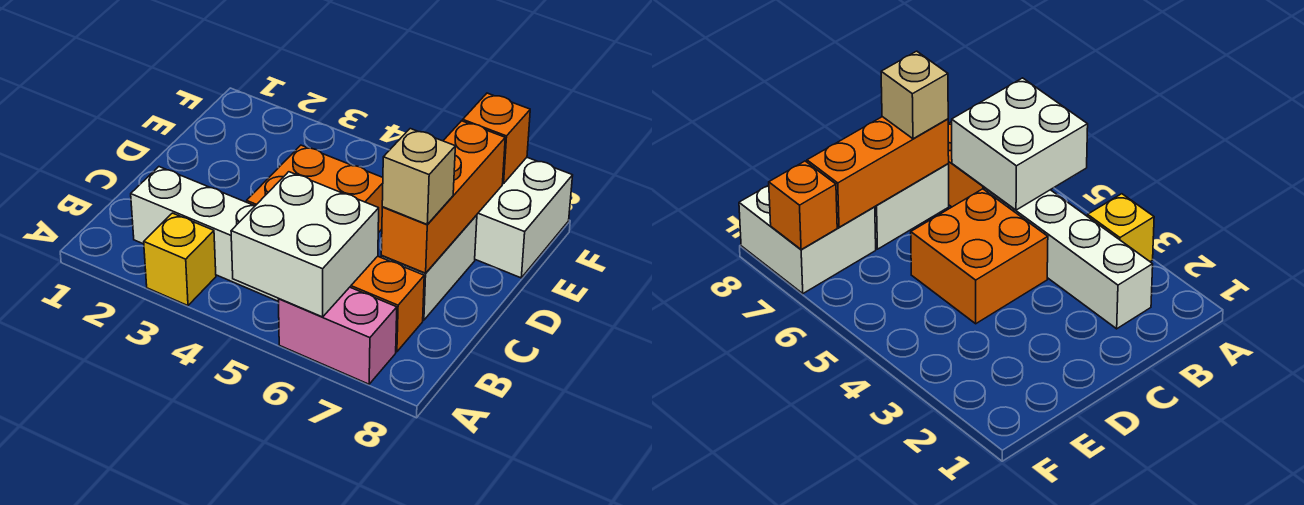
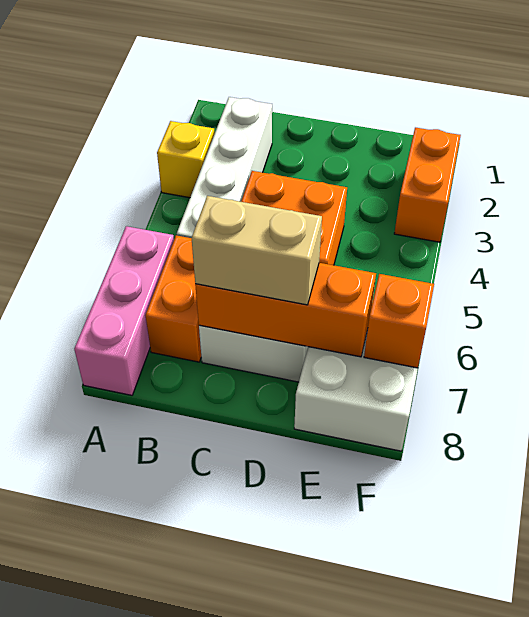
white brick A5:B6 level 2 -> none
pink brick A6:A7 level 1 -> pink brick A6:A8 level 1
tan brick C7 level 3 -> tan brick C7:D7 level 3
none -> orange brick F2:F3 level 1

